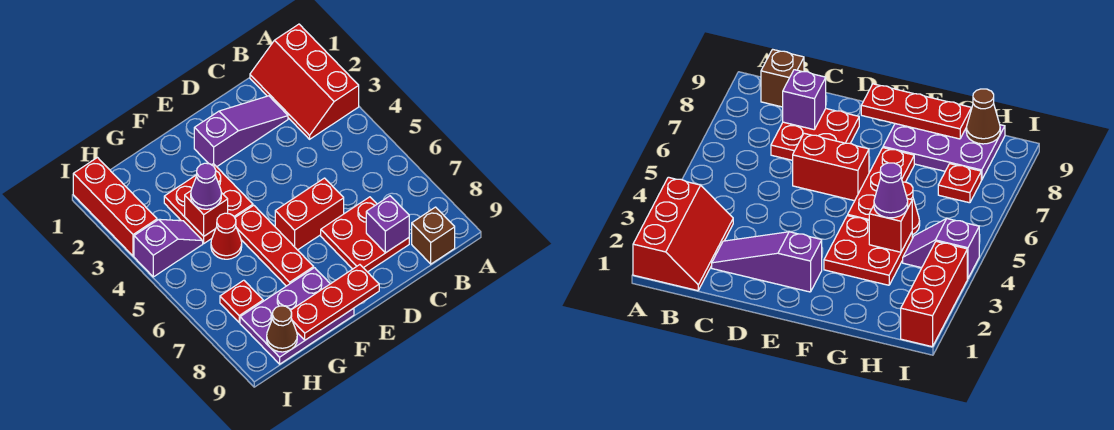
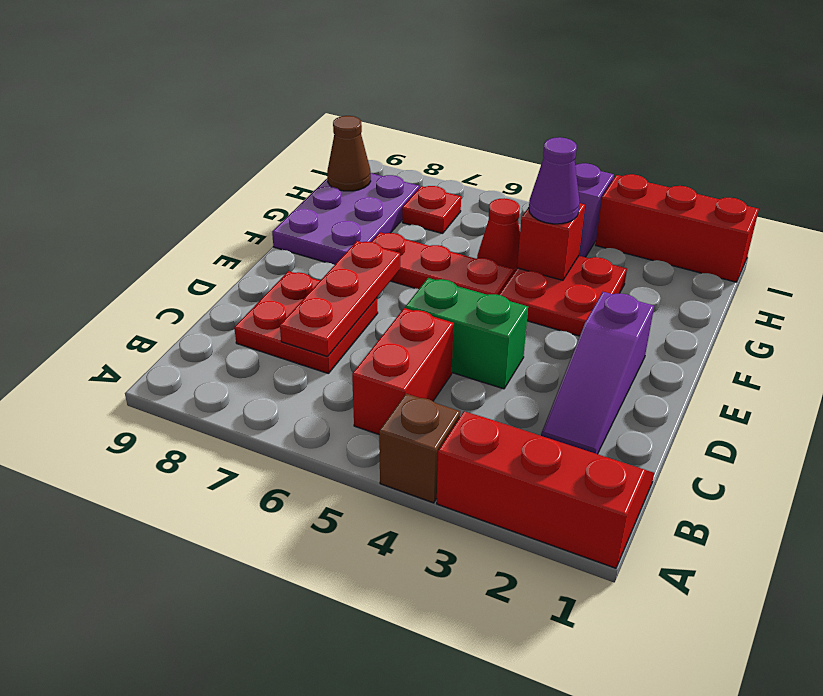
brown brick B9 level 1 -> brown brick A4 level 1
purple brick C8 level 2 -> none
none -> green brick D4:D5 level 1
red brick D6:E6 level 1 -> red brick B5:C5 level 1
red plate E9:G9 level 2 -> red plate C7:E7 level 2

